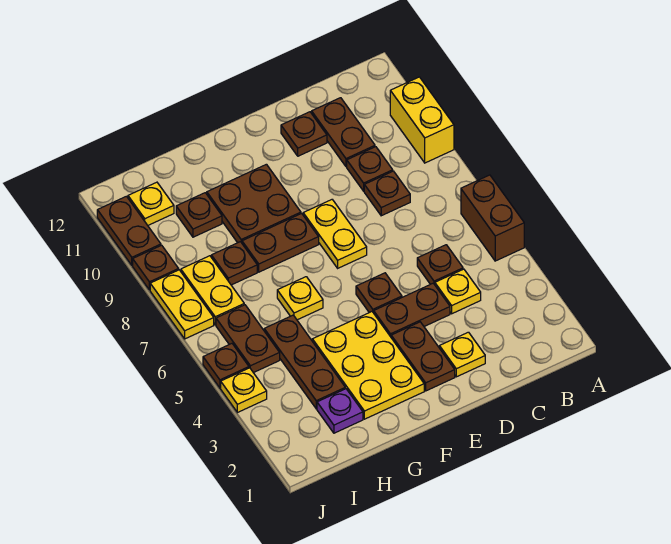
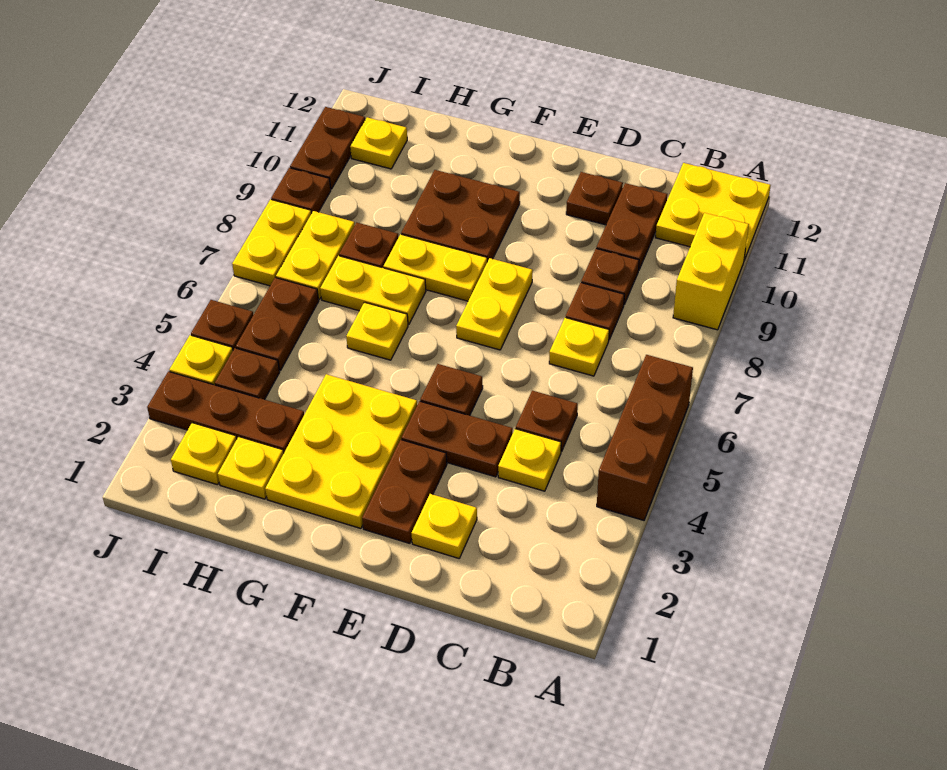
brown brick A5:A6 level 1 -> brown brick A4:A6 level 1
none -> yellow plate A11:B12 level 1
none -> yellow plate C7 level 1
brown plate F8:G8 level 1 -> yellow plate F8:G8 level 1
none -> yellow plate G7:H7 level 1
purple plate H2 level 1 -> yellow plate H2 level 1
brown plate H3:H5 level 1 -> brown plate H3:J3 level 1
brown plate H10 level 1 -> brown plate I4 level 1
none -> yellow plate I2 level 1

